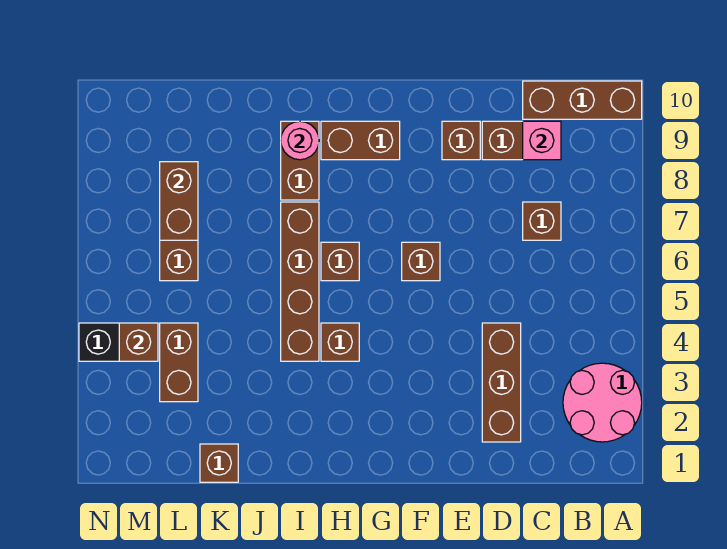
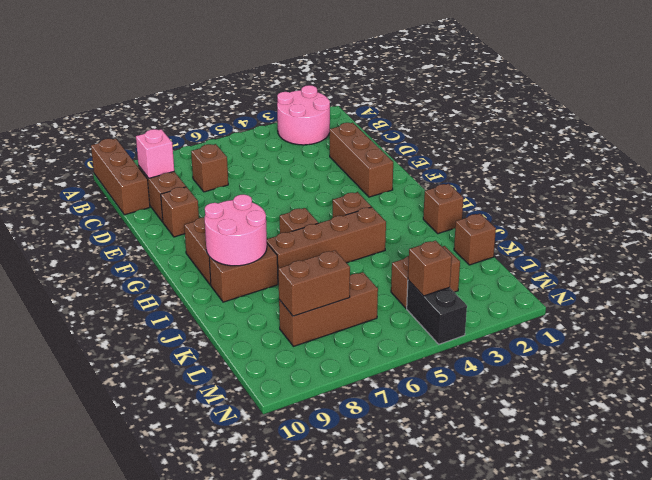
brown brick D2:D4 level 1 -> brown brick D2:F2 level 1
brown brick F6 level 1 -> brown brick I1 level 1
pink round brick I9 level 2 -> pink round brick H8:I9 level 2

